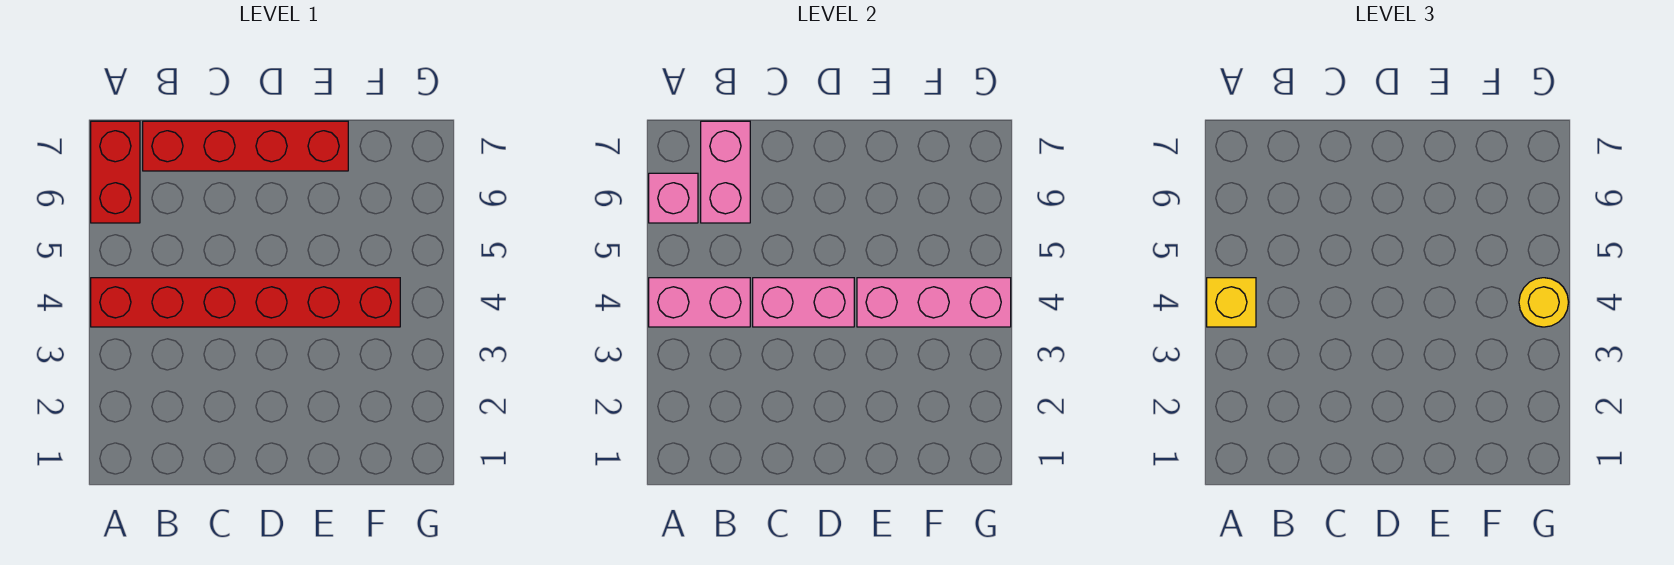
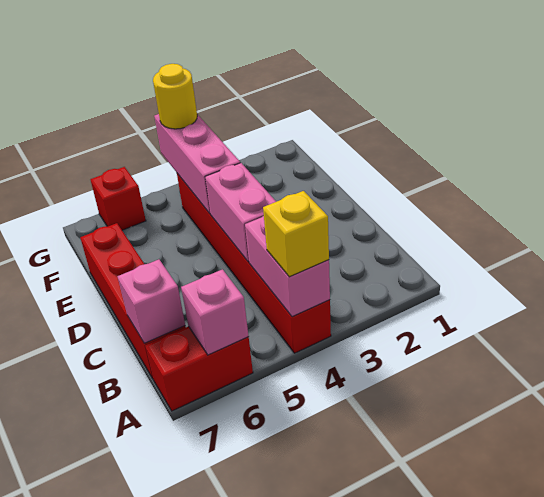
pink brick B6:B7 level 2 -> pink brick B7 level 2
none -> red brick G6 level 1

